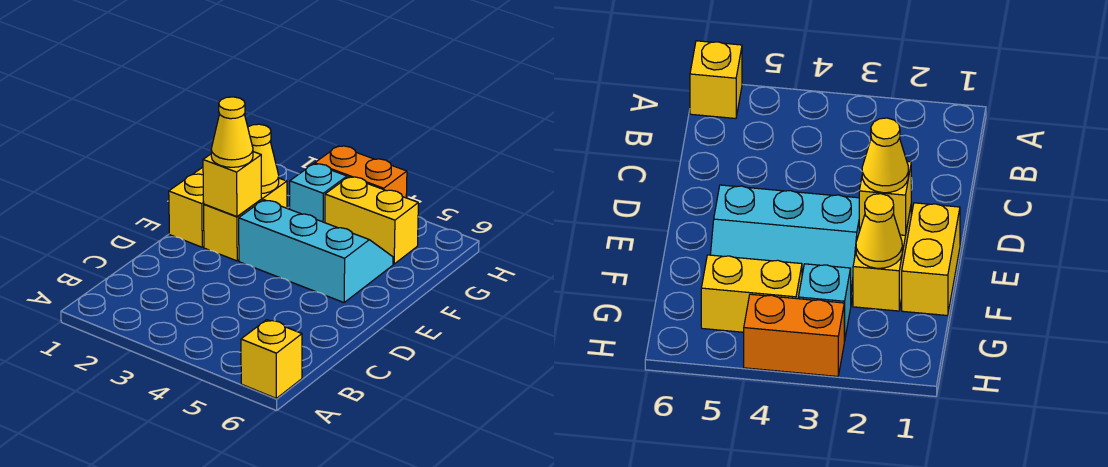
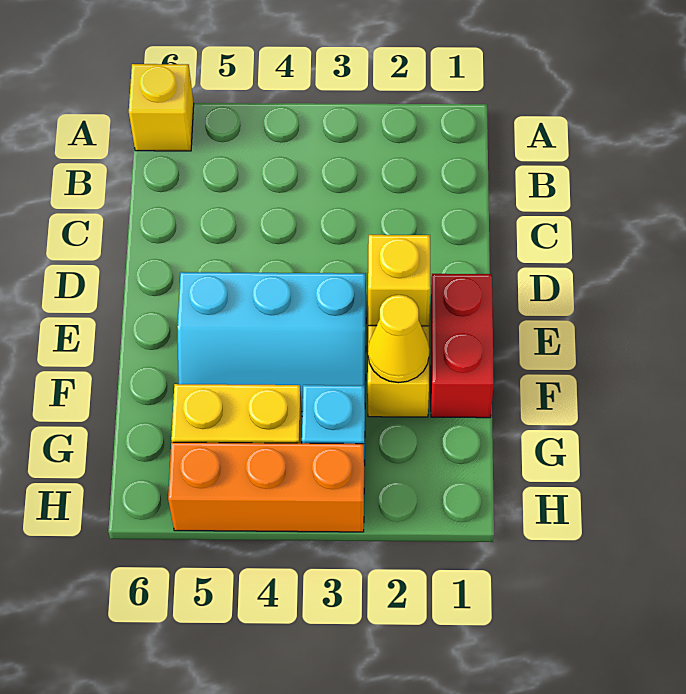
yellow brick E1:F1 level 1 -> red brick E1:F1 level 1
yellow cone E2 level 3 -> none
orange brick H3:H4 level 1 -> orange brick H3:H5 level 1

